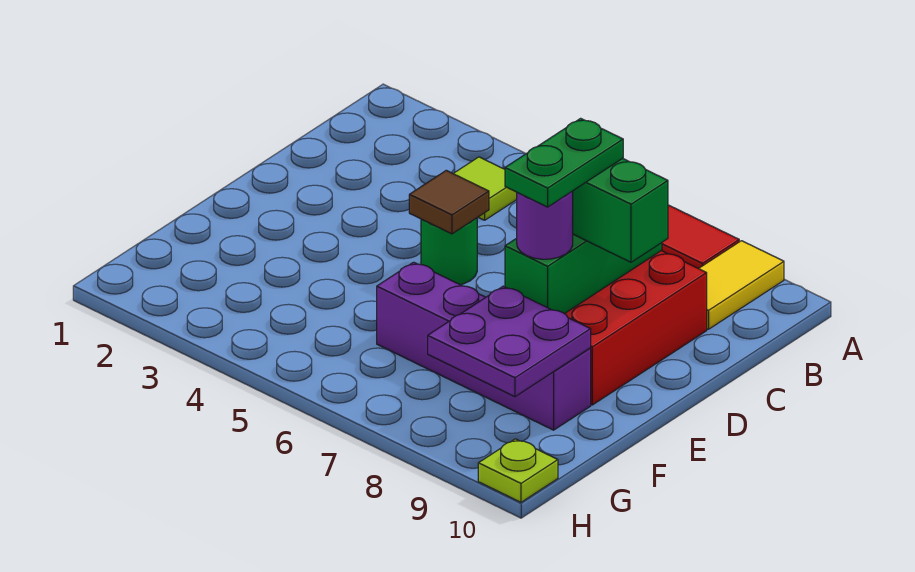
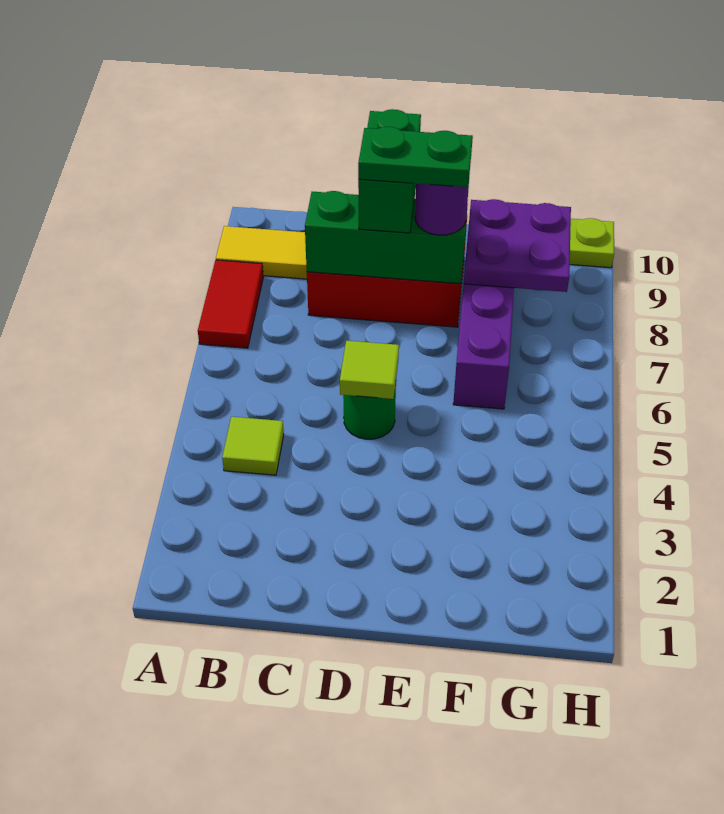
brown tile D5 level 2 -> lime tile D5 level 2

